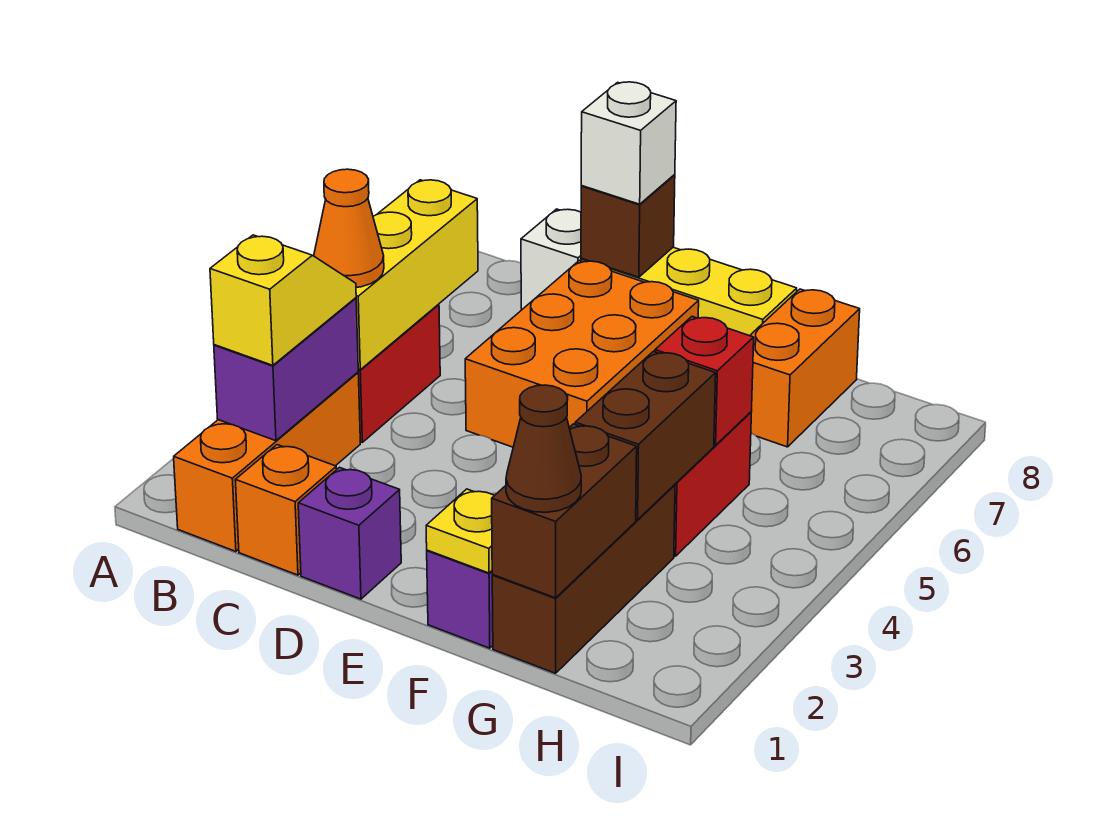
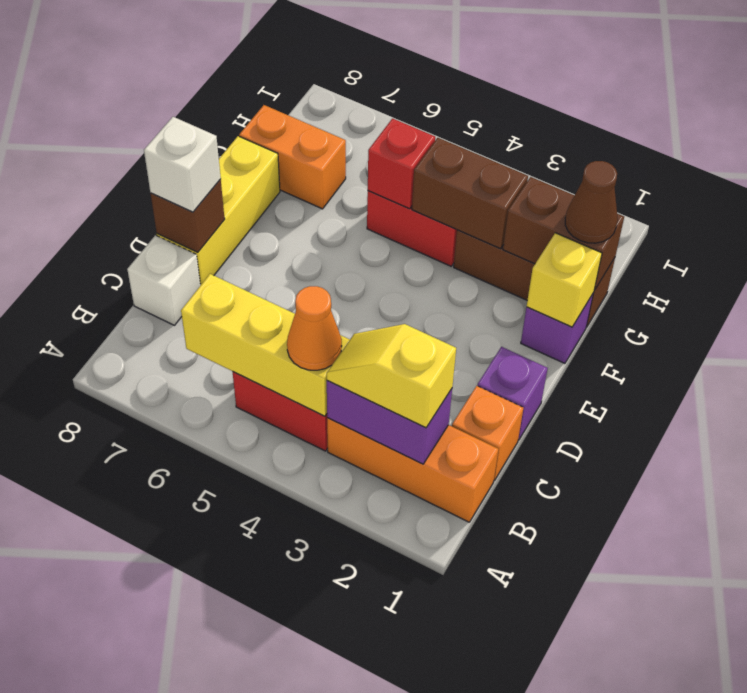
orange brick D5:E7 level 1 -> none
yellow plate F1 level 2 -> yellow brick F1 level 2

